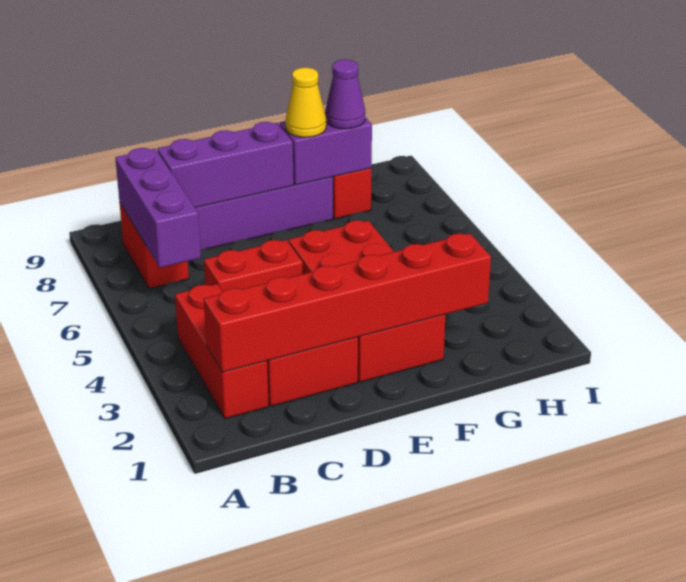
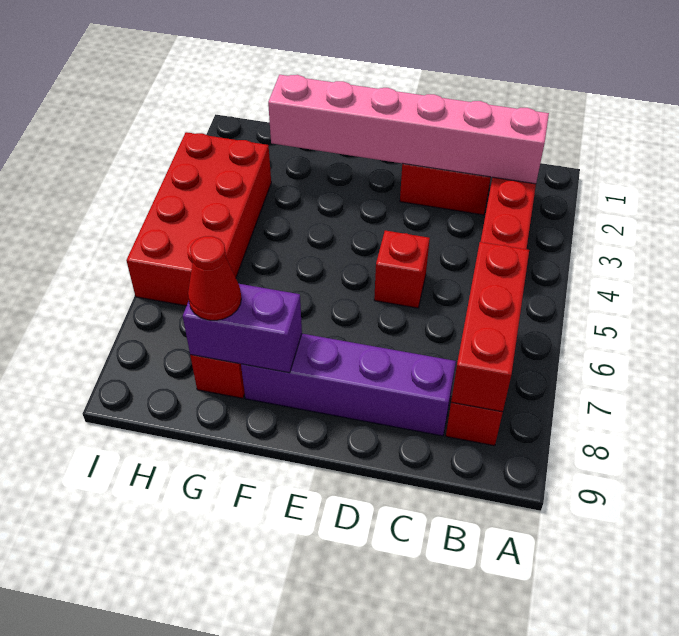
red brick B2:G2 level 2 -> pink brick B2:G2 level 2
purple brick B6:B8 level 2 -> red brick B6:B8 level 2
red brick C5:D5 level 1 -> red brick D5 level 1
purple brick C8:E8 level 2 -> none
red brick E2:F5 level 1 -> red brick H3:I6 level 1
yellow cone F8 level 3 -> none
purple cone G8 level 3 -> red cone G8 level 3

